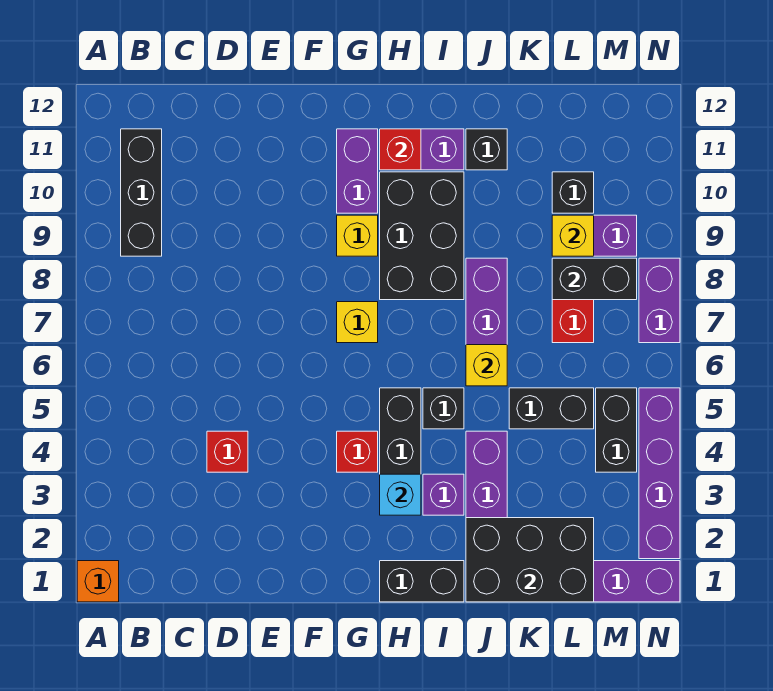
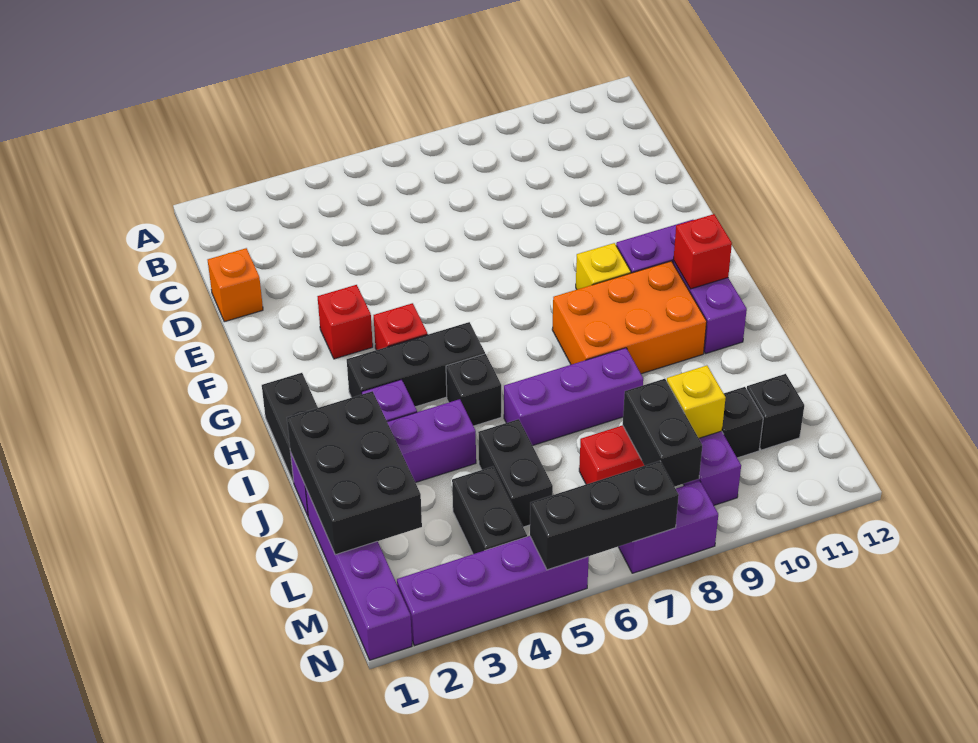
orange brick A1 level 1 -> orange brick D1 level 1
black brick B9:B11 level 1 -> black brick N5:N7 level 2
red brick D4 level 1 -> red brick F3 level 1
yellow brick G7 level 1 -> none
cyan brick H3 level 2 -> none
black brick H8:I10 level 1 -> orange brick H8:I10 level 1
yellow brick J6 level 2 -> none
black brick J11 level 1 -> black brick L11 level 1
black brick M4:M5 level 1 -> black brick L4:M4 level 1

